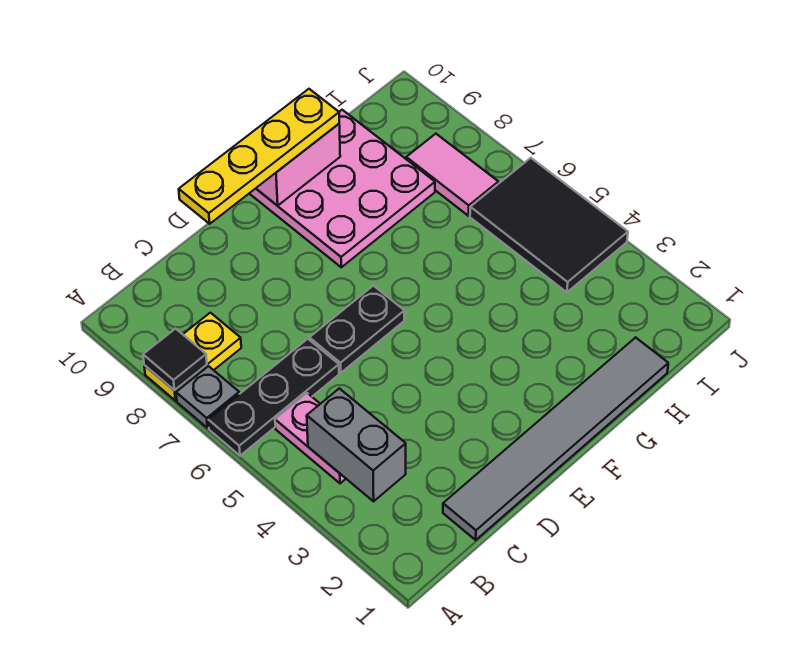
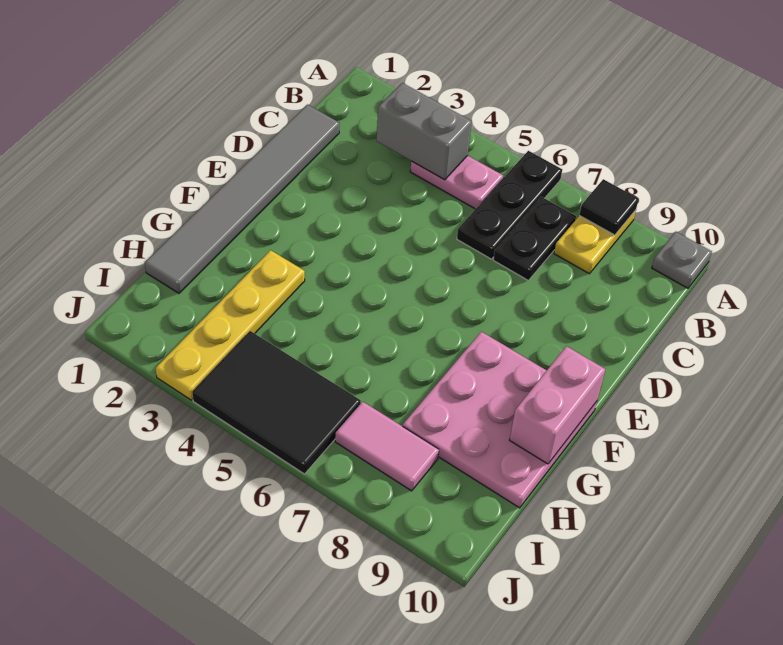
grey plate A7 level 1 -> grey plate A10 level 1
black plate D6:E6 level 1 -> black plate B7:C7 level 1
yellow plate D10:G10 level 3 -> yellow plate G3:J3 level 1

